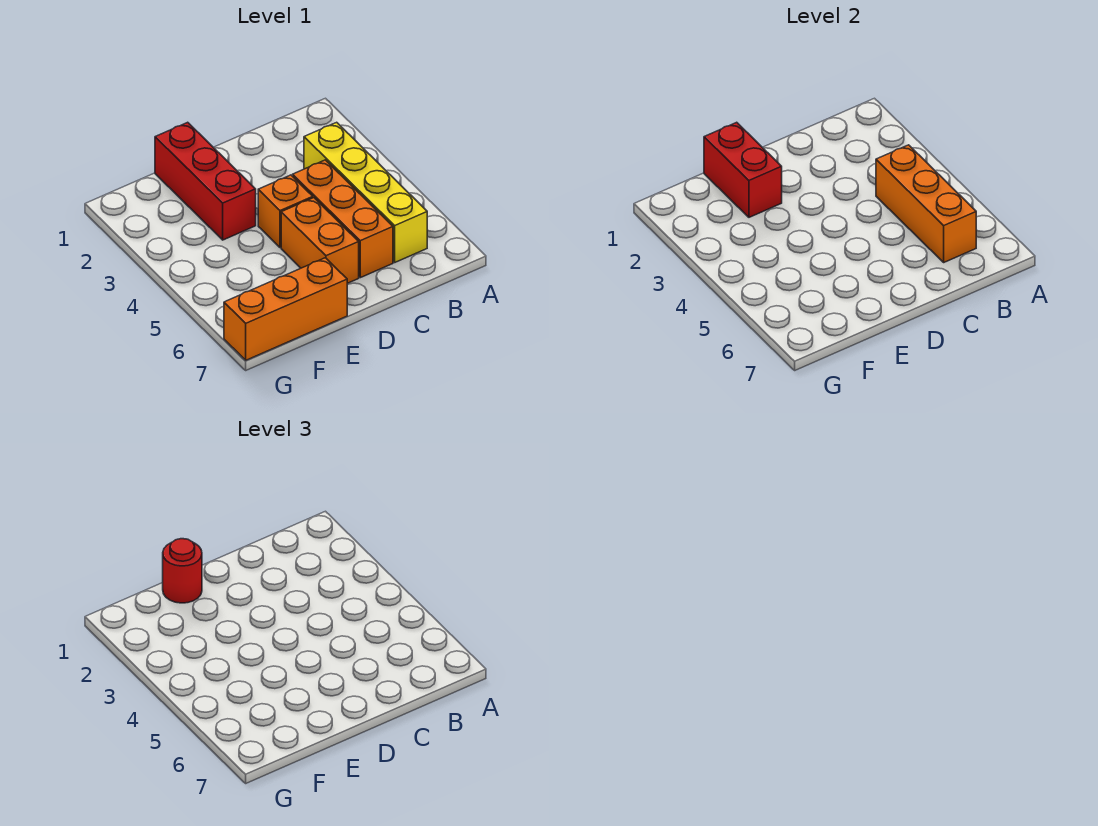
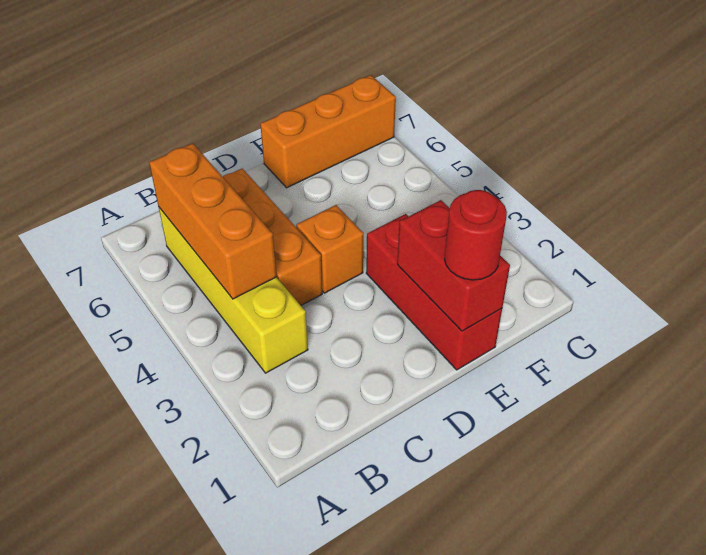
orange brick D5:D6 level 1 -> none

